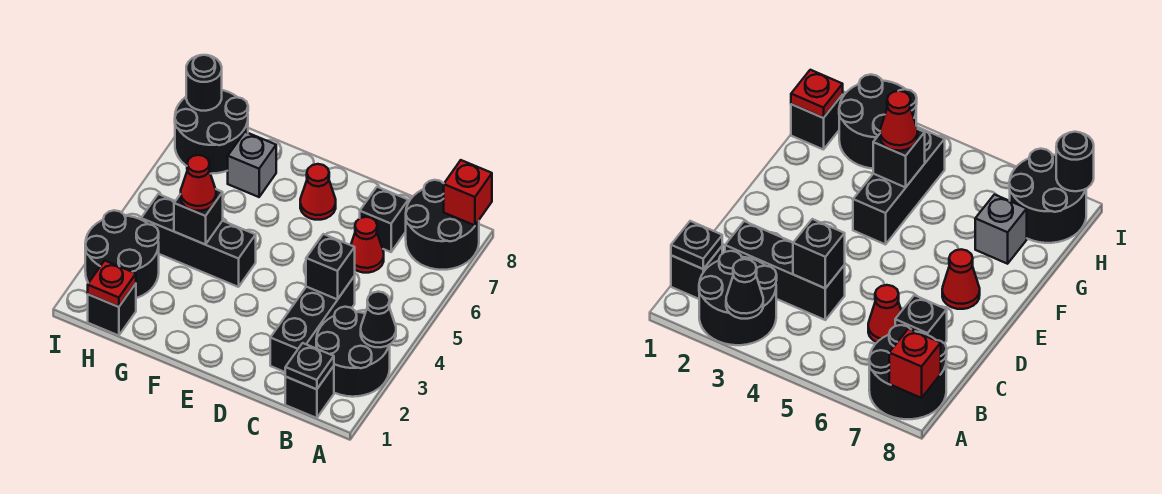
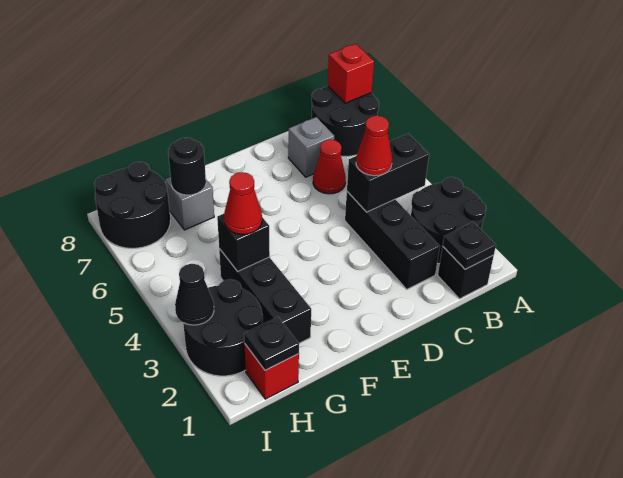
black cone A3 level 2 -> black cone I3 level 2
black brick C4 level 2 -> black brick B4:C4 level 2
black brick C7 level 1 -> grey brick C7 level 1
red cone E7 level 1 -> red cone C4 level 3
black brick F4:H4 level 1 -> black brick G2:G4 level 1
black brick H1 level 1 -> red brick H1 level 1
red plate H1 level 2 -> black plate H1 level 2
black round brick I8 level 2 -> black round brick G7 level 2

